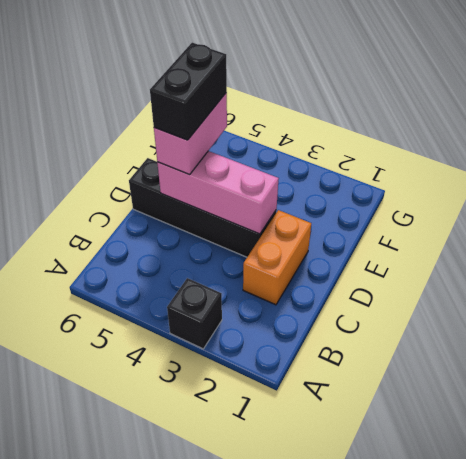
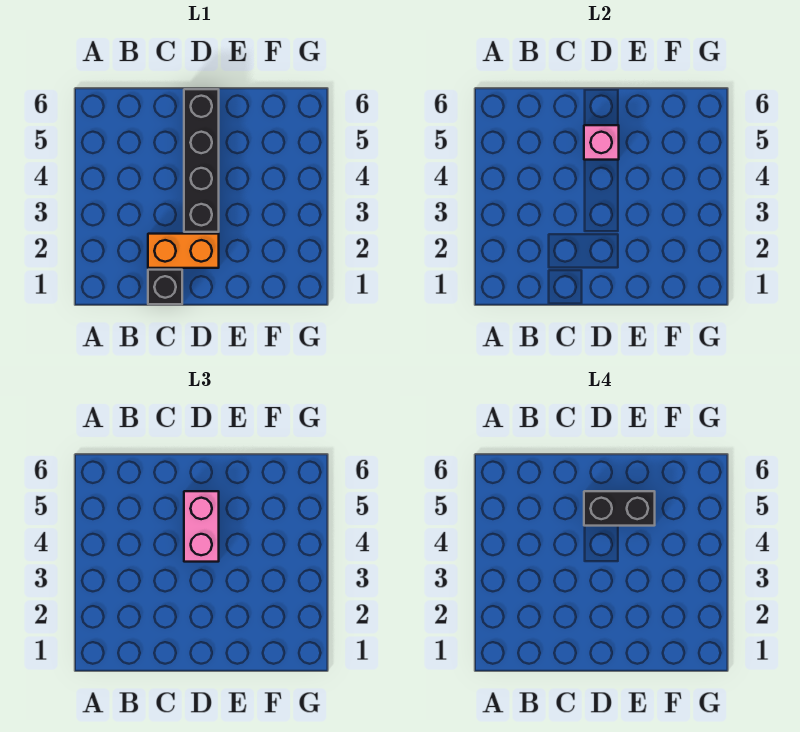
black brick A3 level 1 -> black brick C1 level 1
pink brick D3:D5 level 2 -> pink brick D5 level 2
pink brick D5:E5 level 3 -> pink brick D4:D5 level 3

